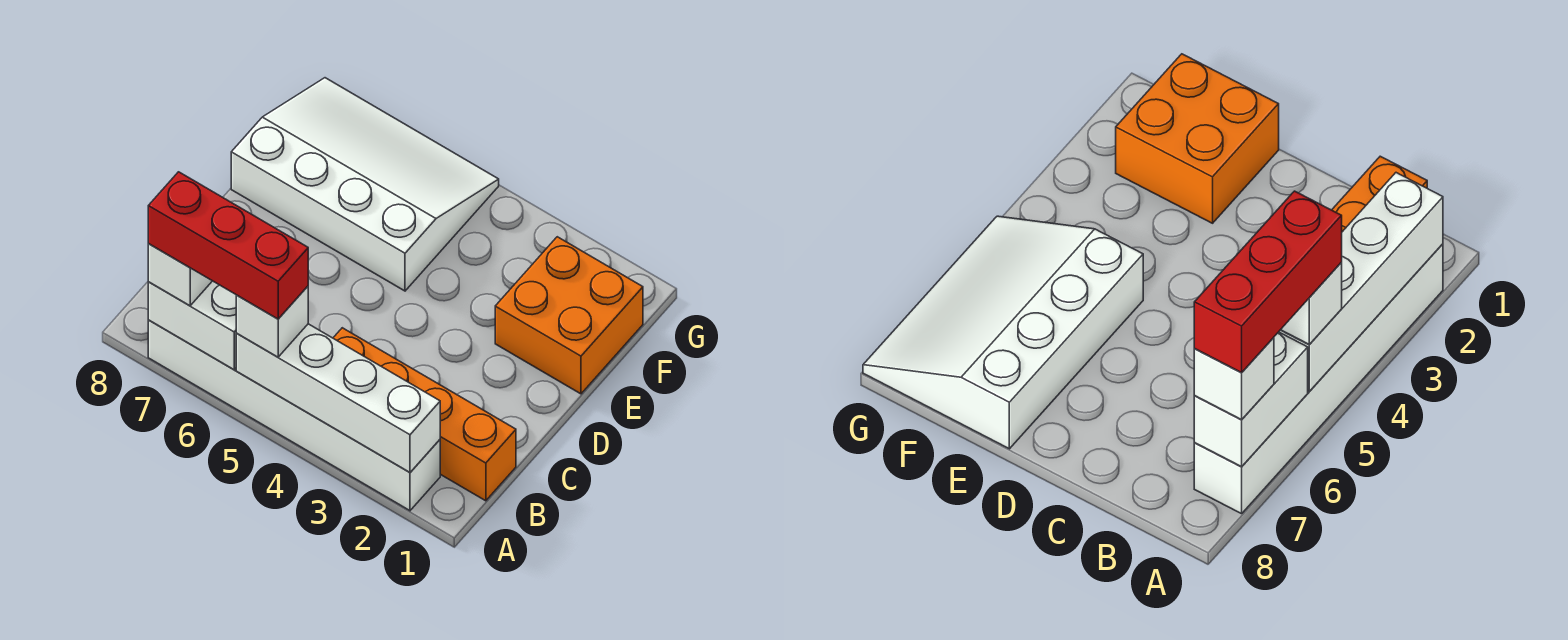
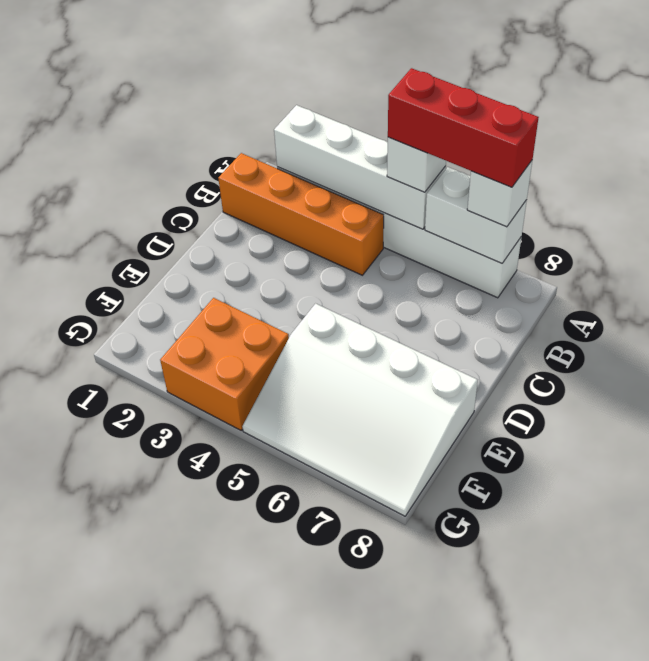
orange brick E1:F2 level 1 -> orange brick F3:G4 level 1

